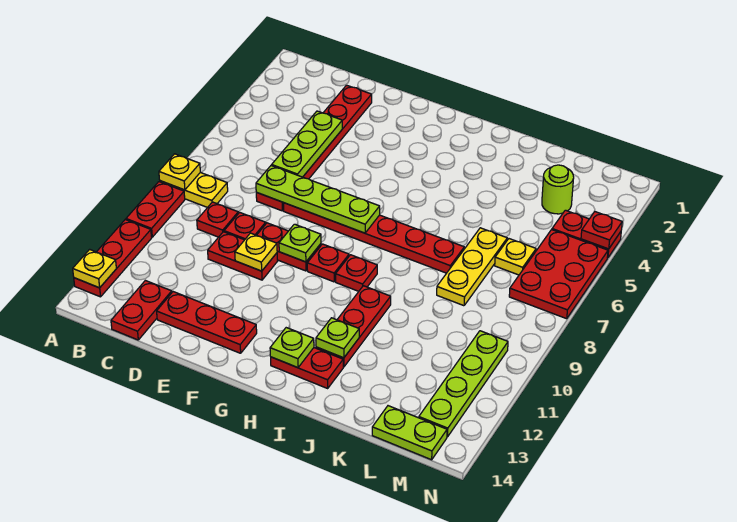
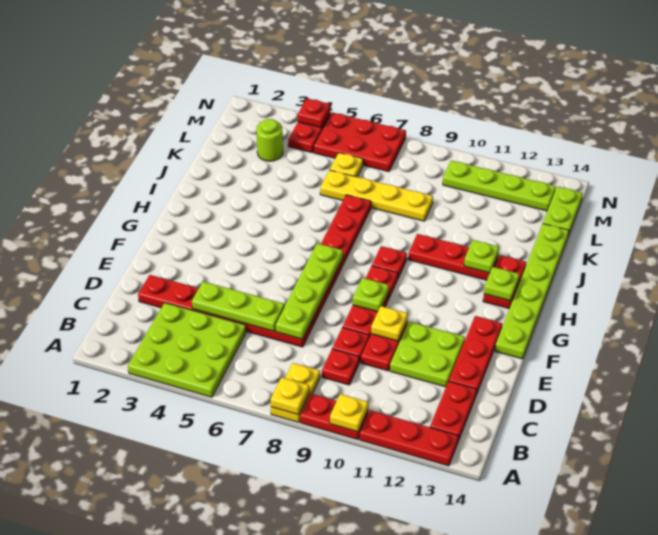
none -> lime plate A3:C5 level 1
yellow plate A13 level 2 -> yellow plate A10 level 2
red plate C13:C14 level 1 -> red plate B13:C13 level 1
none -> lime plate D11:E12 level 1
none -> lime plate F14:K14 level 1
yellow plate K6:K8 level 1 -> yellow plate K6:K9 level 1

